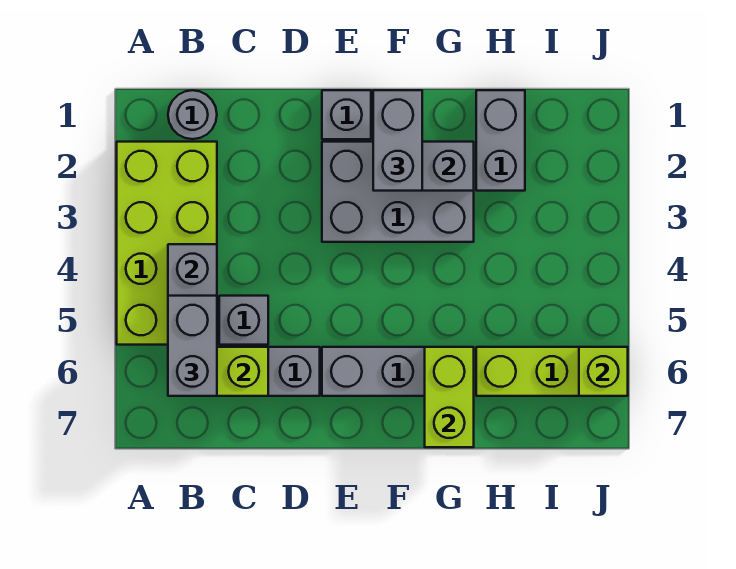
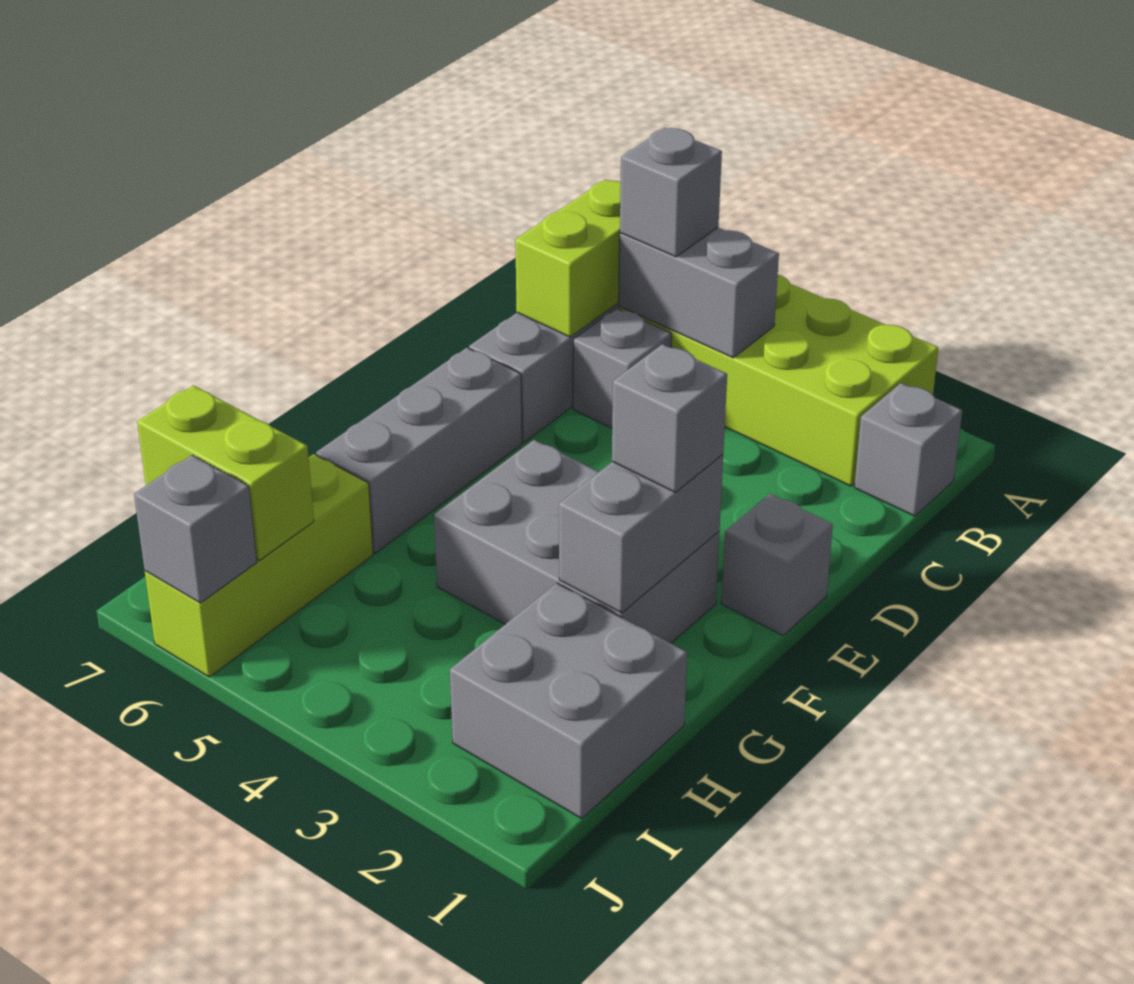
grey round brick B1 level 1 -> grey brick B1 level 1
grey brick B5:B6 level 3 -> grey brick B5 level 3
grey brick E2:G3 level 1 -> grey brick F2:G4 level 1
grey brick F1:F2 level 3 -> grey brick F2 level 3
lime brick G6:G7 level 2 -> lime brick I6:I7 level 2
grey brick H1:H2 level 1 -> grey brick H1:I2 level 1
lime brick J6 level 2 -> grey brick J6 level 2

